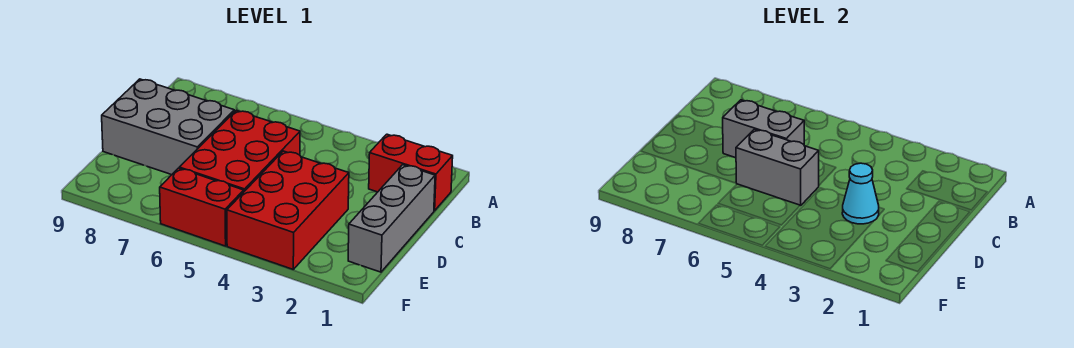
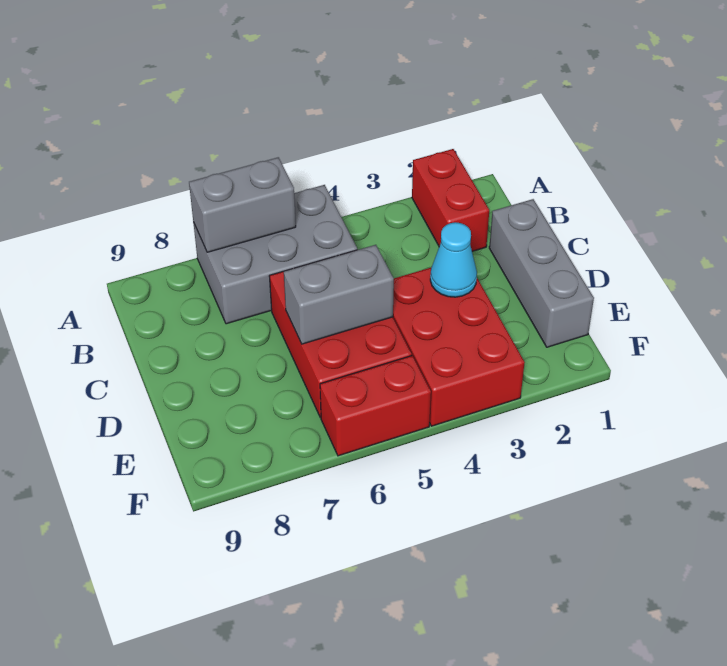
red brick B1:B2 level 1 -> red brick A2:B2 level 1
grey brick C6:C7 level 2 -> grey brick A6:A7 level 2
grey brick C7:D9 level 1 -> grey brick A5:B7 level 1

